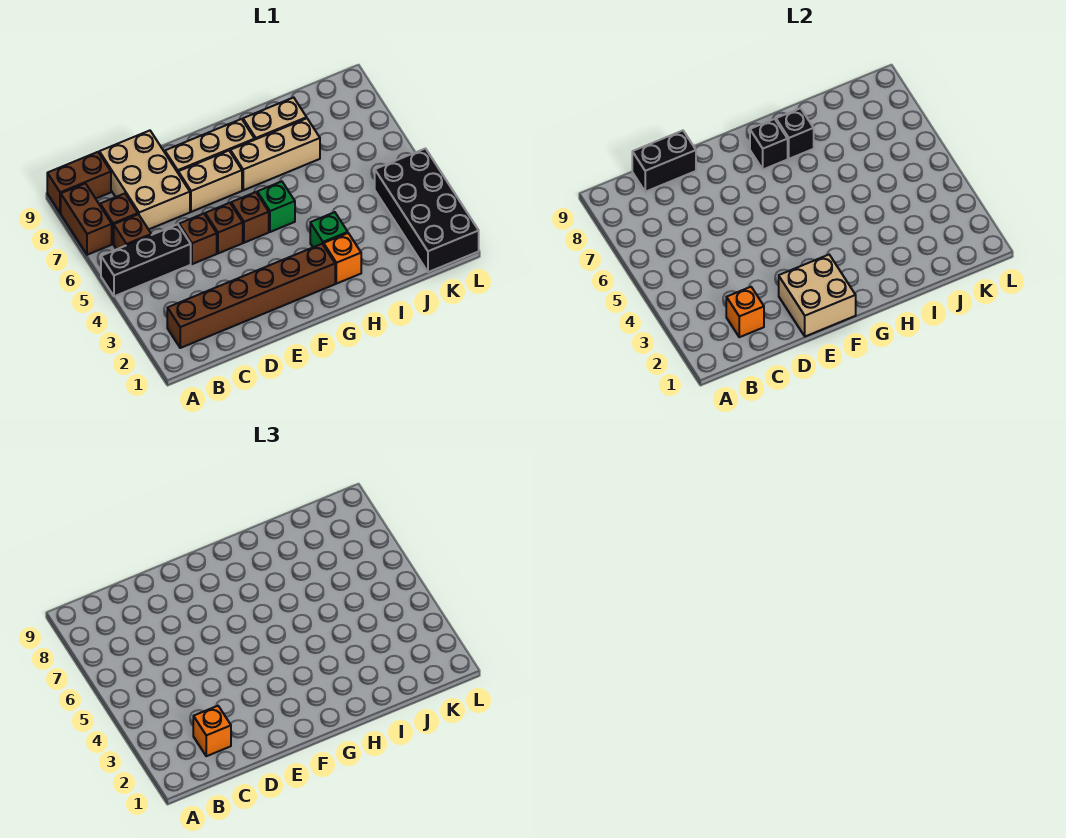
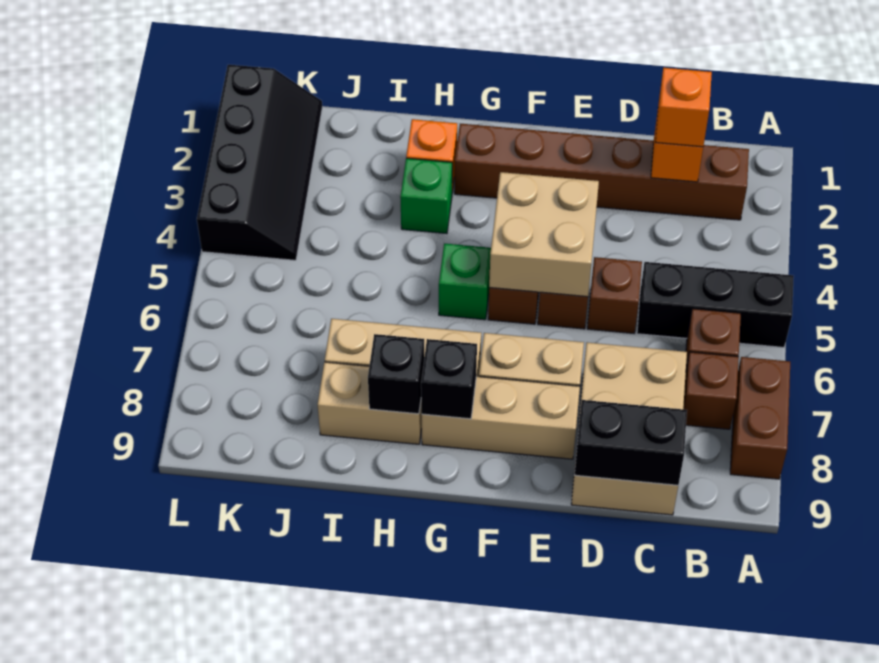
brown brick A9:B9 level 1 -> none
tan brick E1:F2 level 2 -> tan brick E4:F5 level 2
black brick K1:L4 level 1 -> black slope K1:L4 level 1 top L

